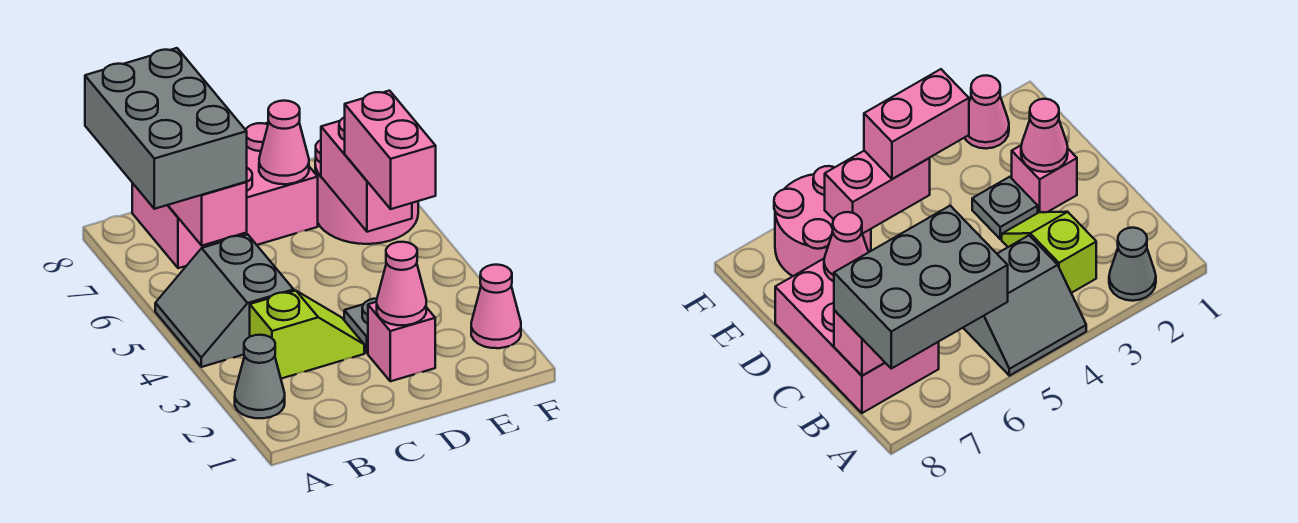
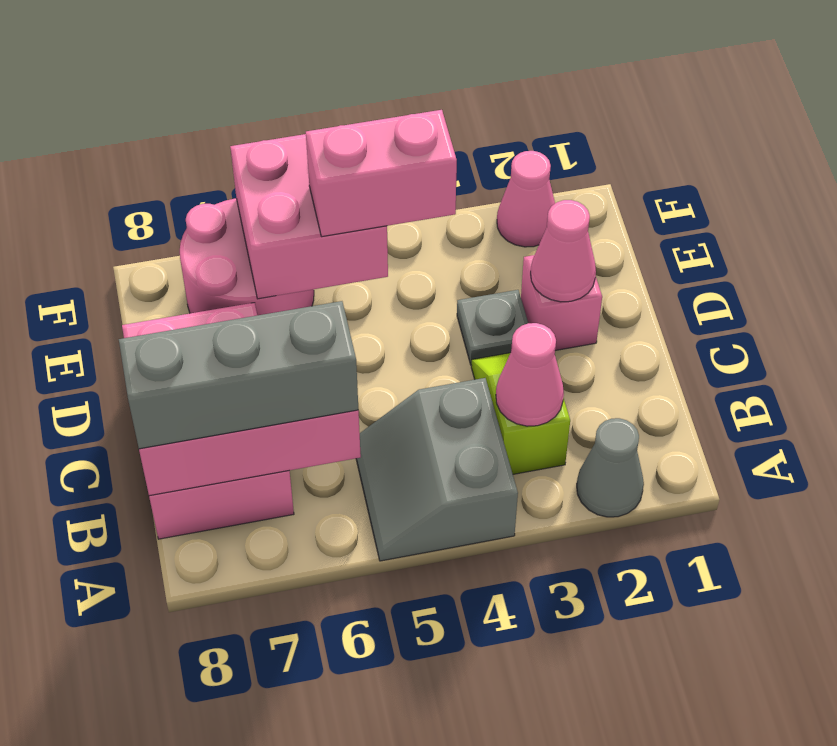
grey slope A4:B5 level 1 top B -> grey slope A4:B5 level 1 top 4
grey brick A6:B8 level 3 -> grey brick B6:B8 level 3
pink cone D7 level 2 -> pink cone B3 level 2
pink brick E5:E6 level 2 -> pink brick E5:F6 level 2

